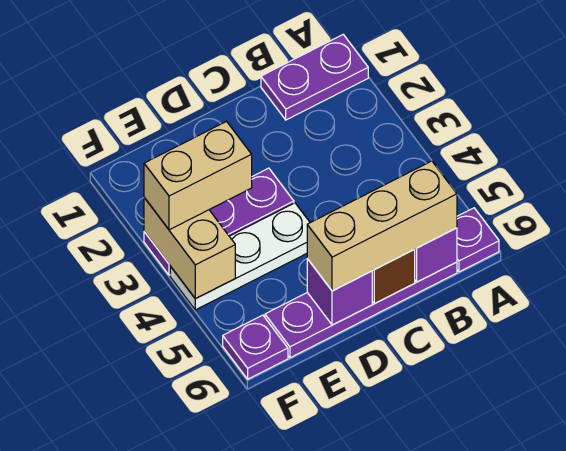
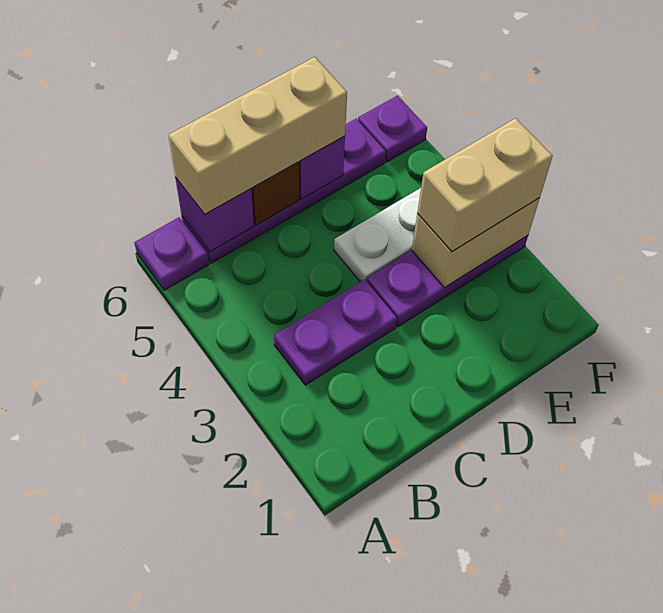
purple plate A1:B1 level 1 -> purple plate B3:C3 level 1
tan brick F3:F4 level 2 -> tan brick E3:F3 level 2

